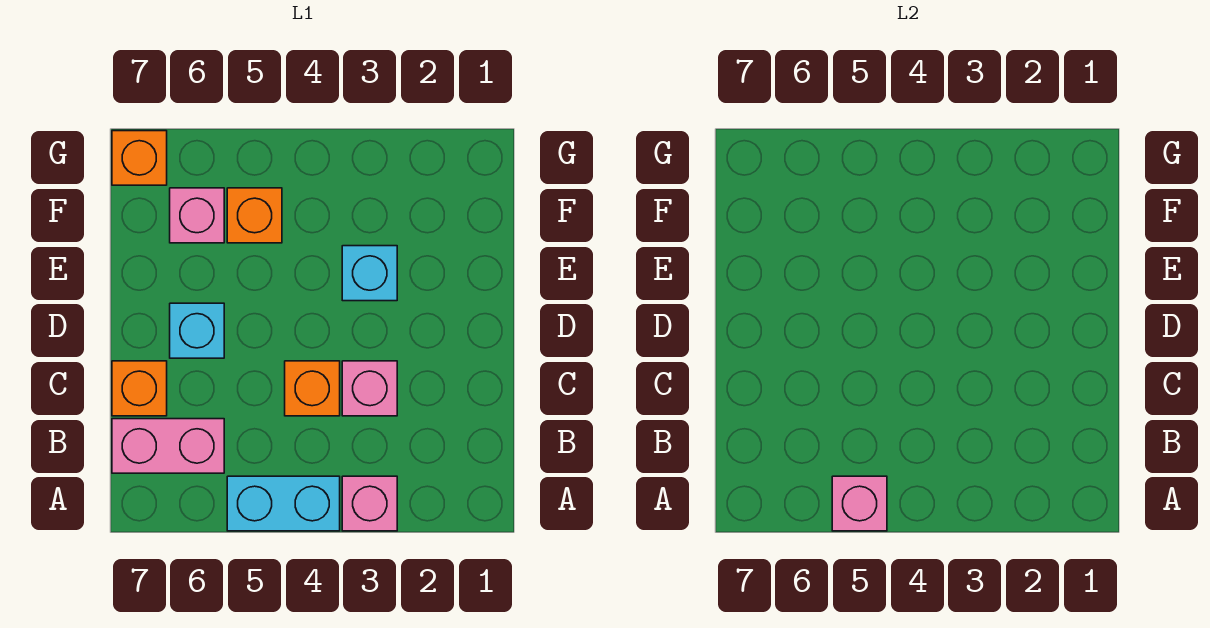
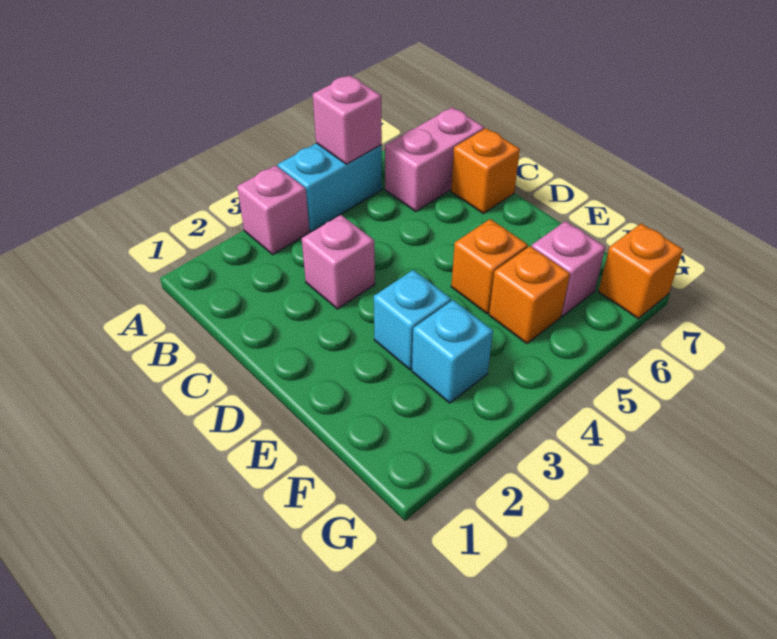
orange brick C4 level 1 -> orange brick E5 level 1
cyan brick D6 level 1 -> cyan brick F3 level 1

